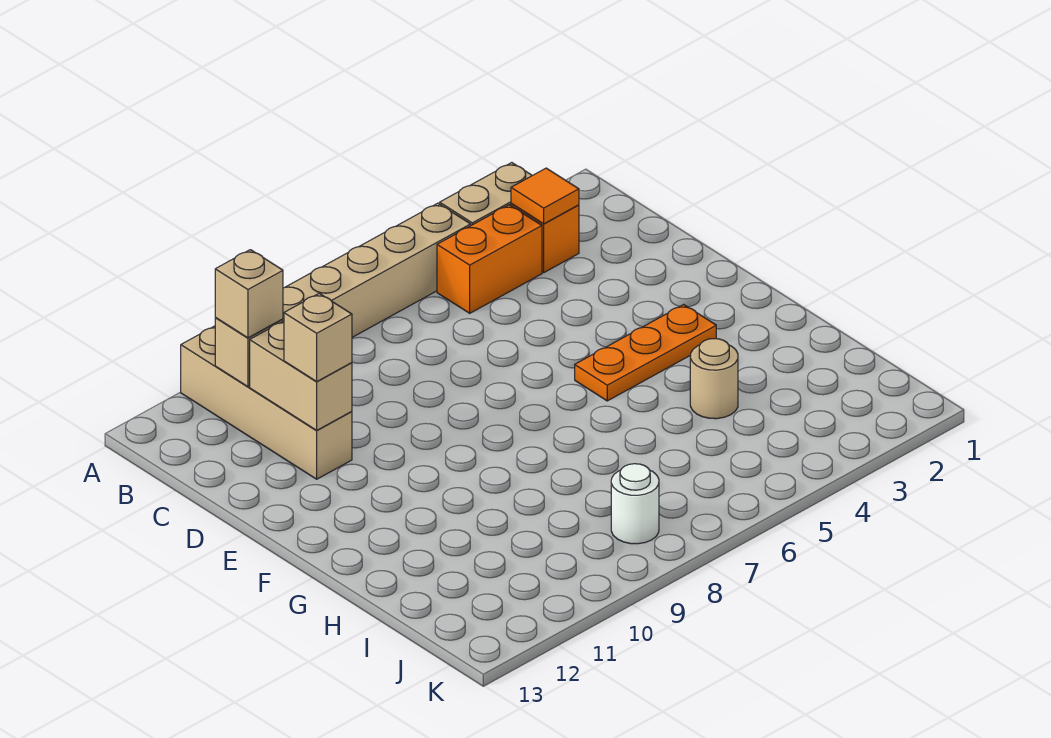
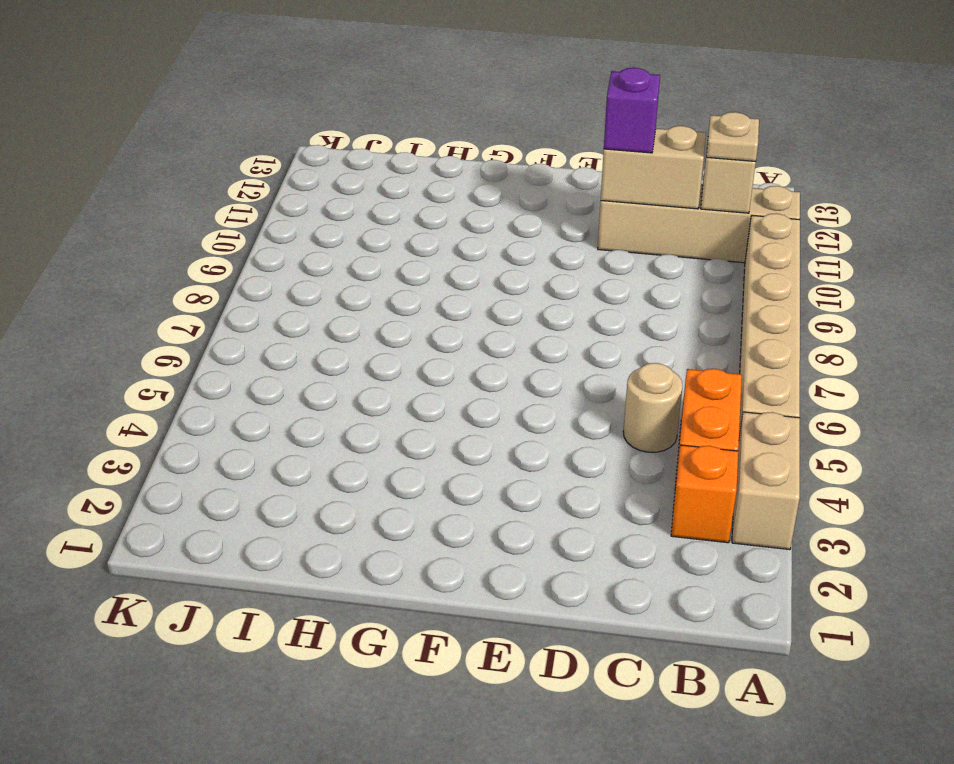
orange tile B3 level 2 -> none
tan brick B11 level 3 -> tan plate B11 level 3
tan brick D11 level 3 -> purple brick D11 level 3
orange plate F3:F5 level 1 -> none
tan round brick H4 level 1 -> tan round brick C5 level 1
white round brick J8 level 1 -> none

